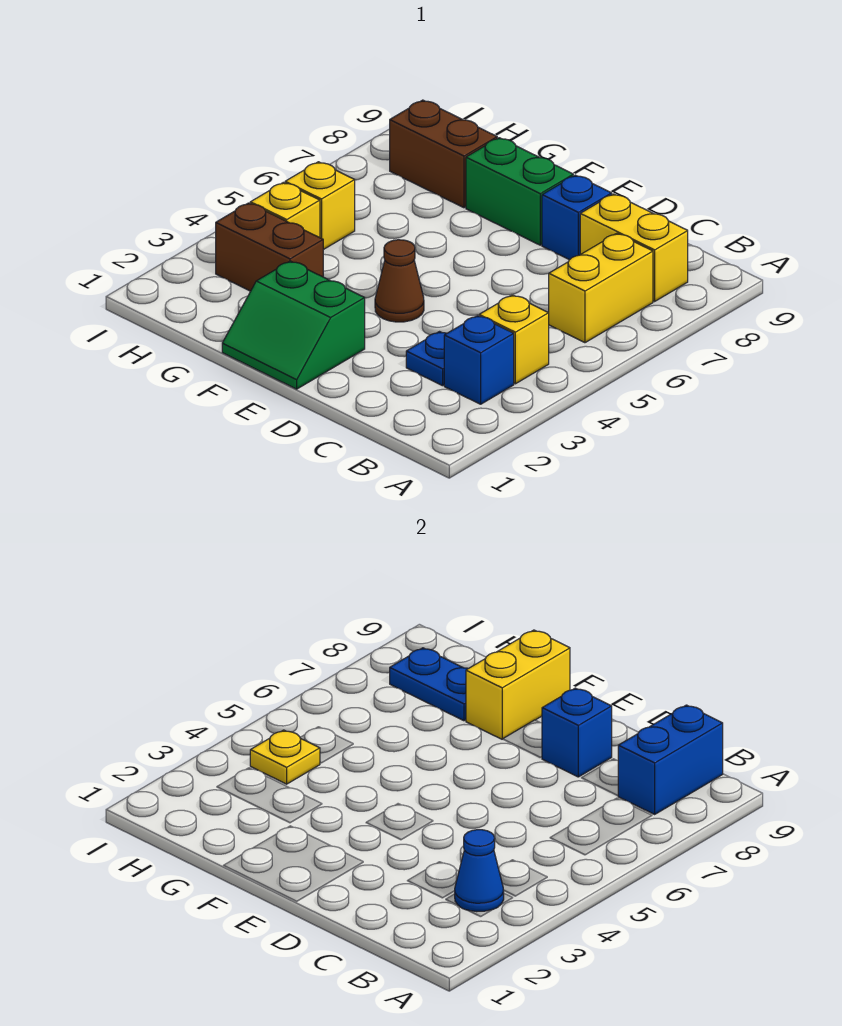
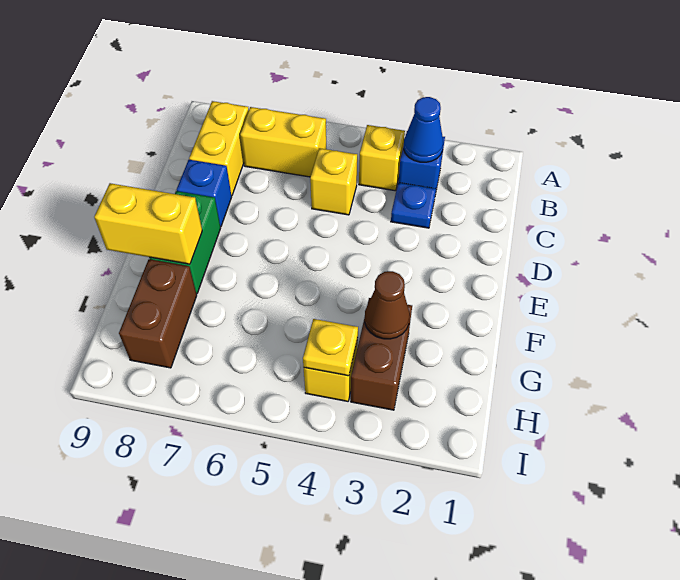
blue brick B8:B9 level 2 -> none
blue brick D8 level 2 -> none
green slope E1:F2 level 1 top 2 -> none
brown cone E4 level 1 -> brown cone G3 level 2
blue plate G8:H8 level 2 -> none
yellow brick H5 level 1 -> yellow brick C5 level 1

